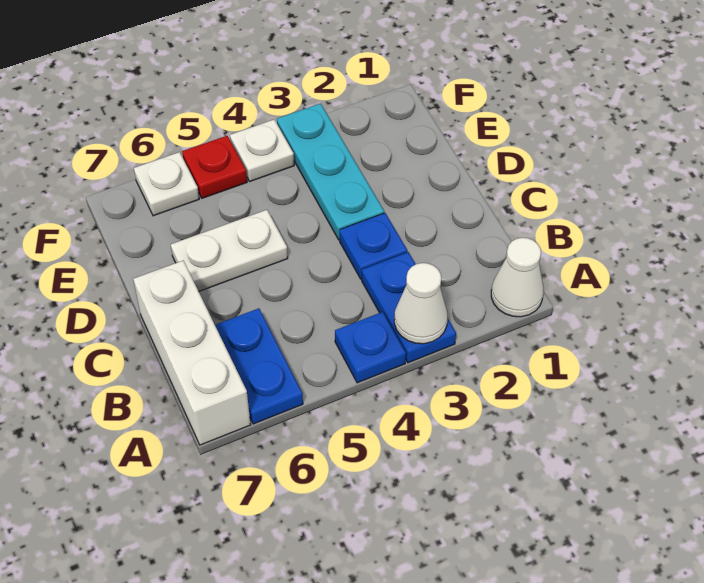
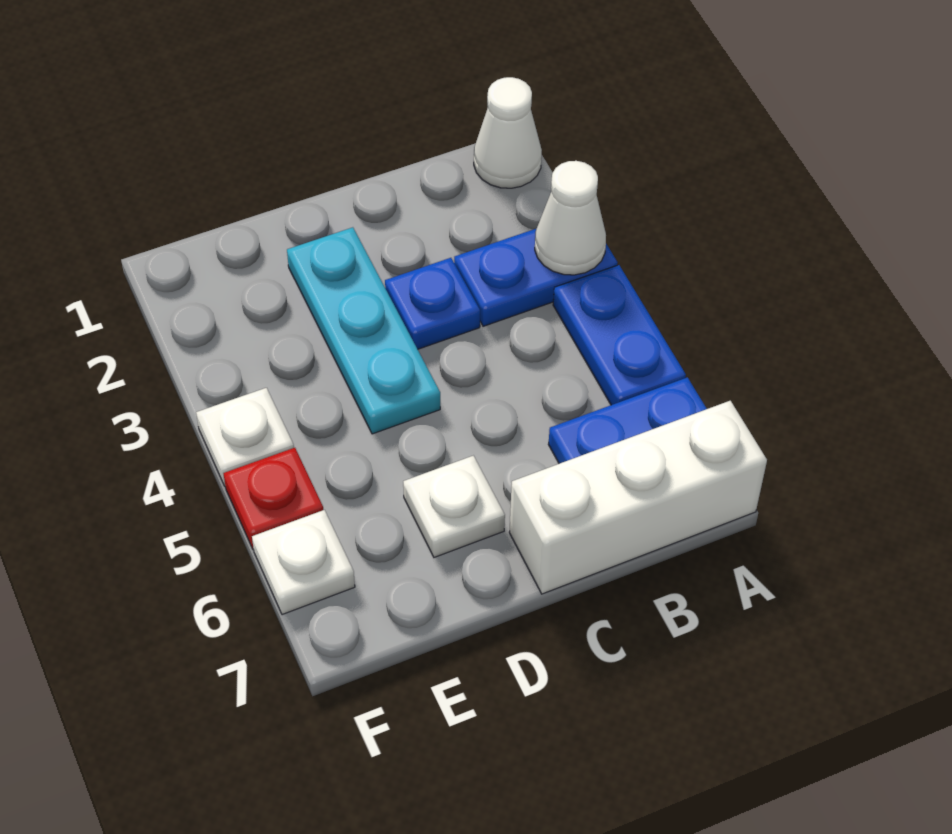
blue plate A4 level 1 -> blue plate A4:A5 level 1
cyan plate D3:F3 level 1 -> cyan plate D2:D4 level 1
white plate D5:D6 level 1 -> white plate D6 level 1

